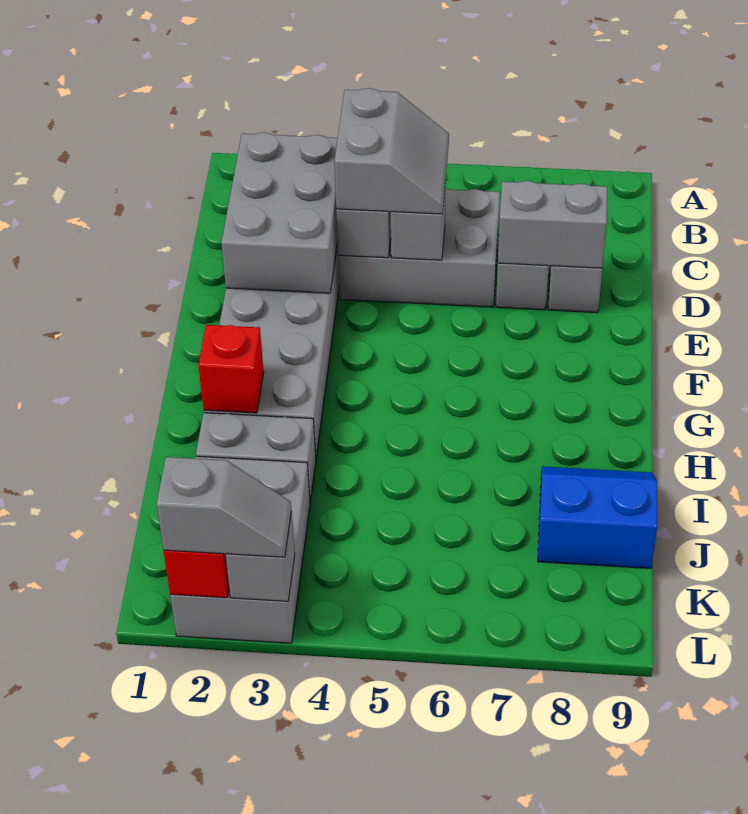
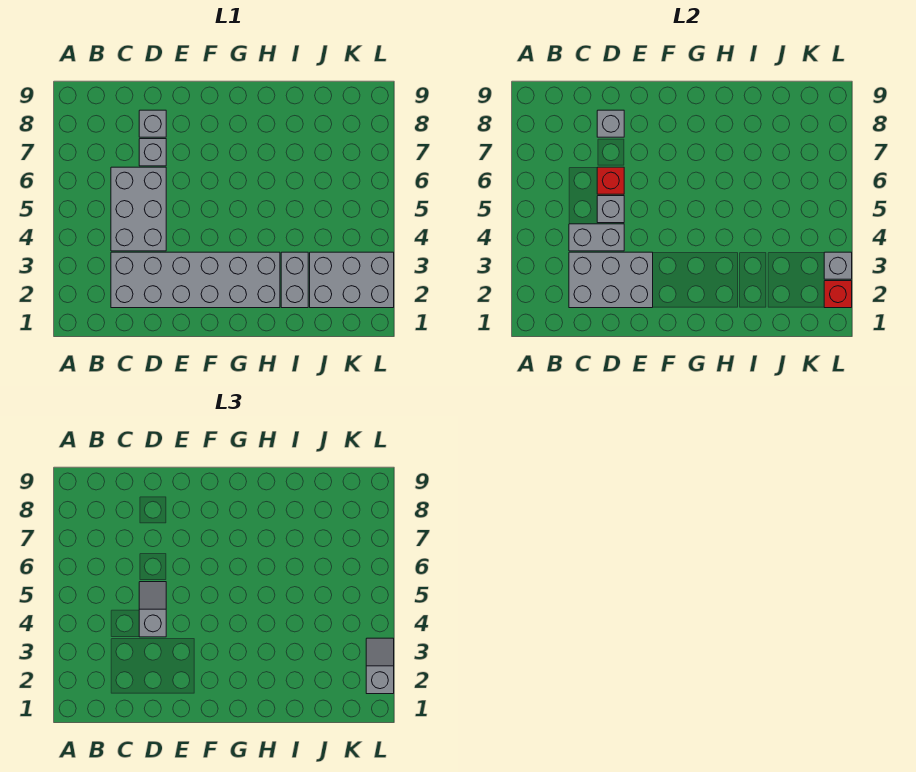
grey slope C4:D5 level 3 top 4 -> grey slope D4:D5 level 3 top 4
grey brick D7:D8 level 2 -> grey brick D8 level 2
red brick H2 level 2 -> red brick D6 level 2
blue slope I8:J9 level 1 top J -> none

